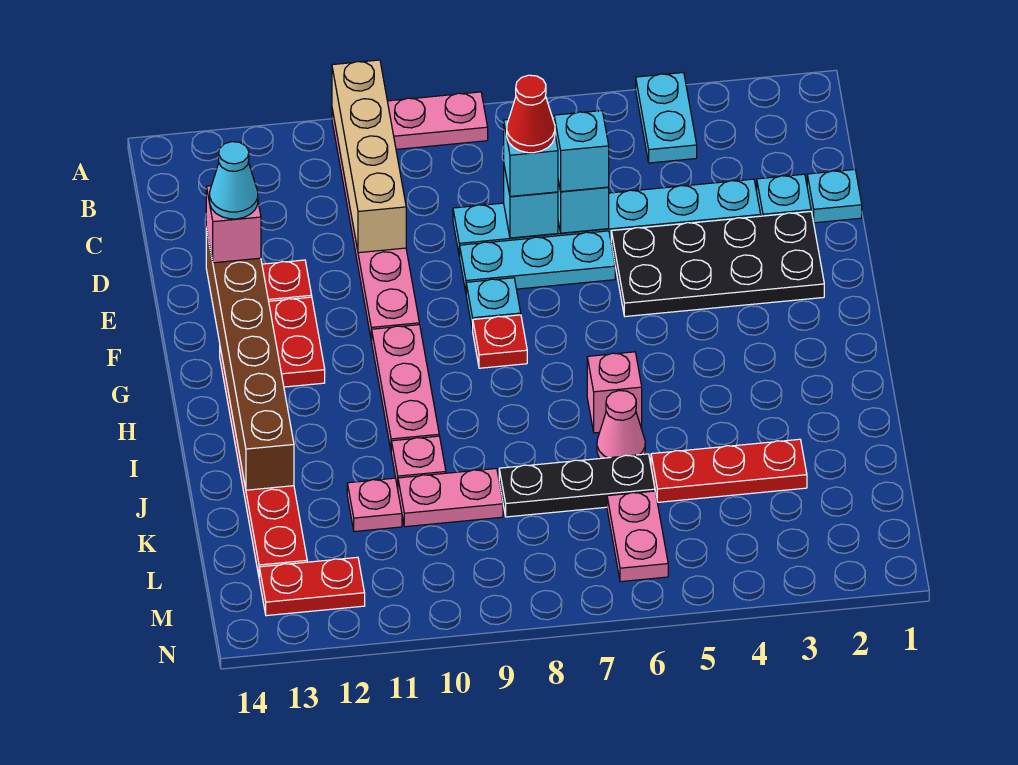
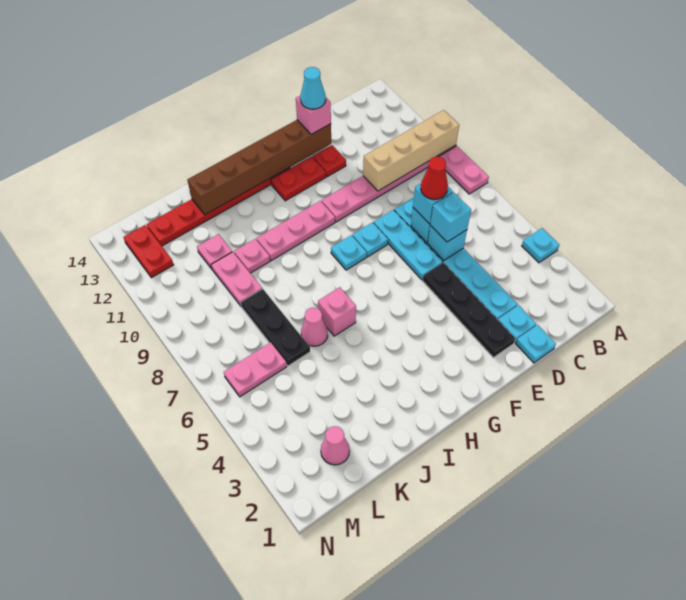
cyan plate A4:B4 level 1 -> cyan plate A4 level 1
black plate E2:F5 level 1 -> black plate E2:E5 level 1
red plate G8 level 1 -> cyan plate G8 level 1
red plate K3:K5 level 1 -> none
none -> pink cone L2 level 1

